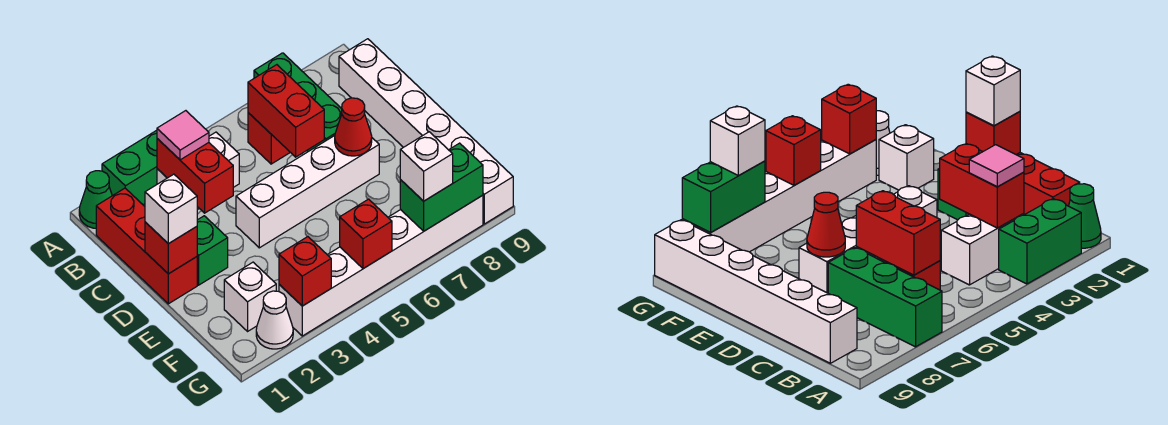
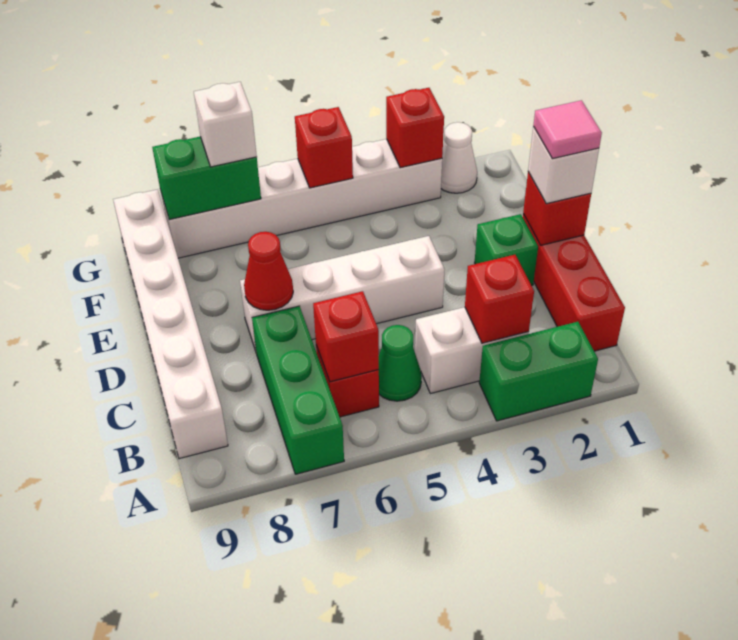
green cone A1 level 1 -> green cone B5 level 1
red brick B3:C3 level 2 -> red brick B3 level 2
pink tile B3 level 3 -> pink tile D1 level 4
red brick B6:C6 level 2 -> red brick B6 level 2
white brick F2 level 1 -> none

